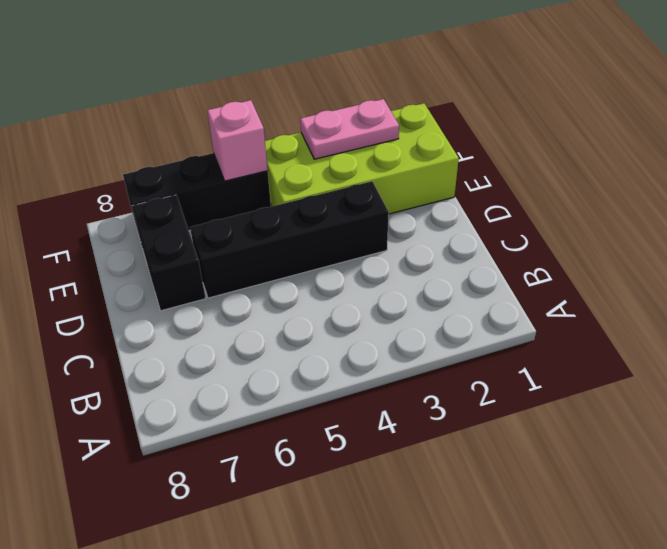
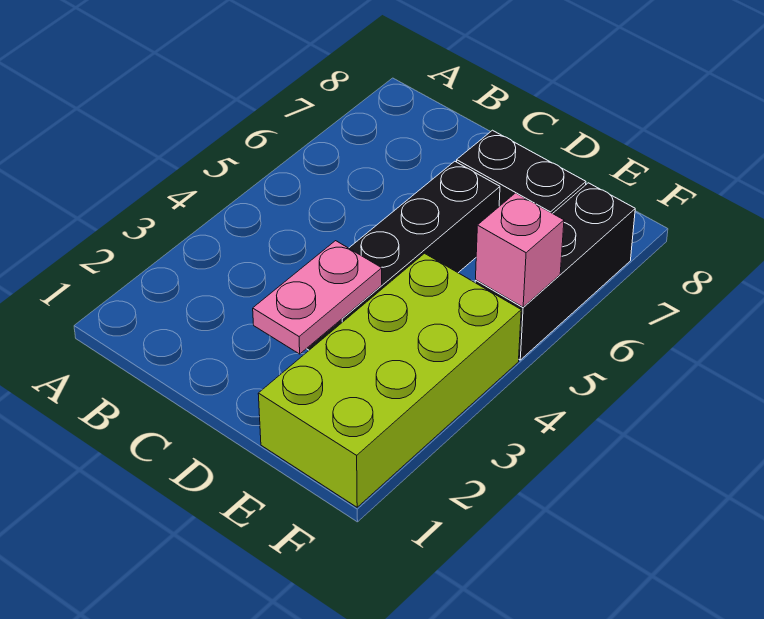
pink plate F2:F3 level 2 -> pink plate D2:D3 level 2

